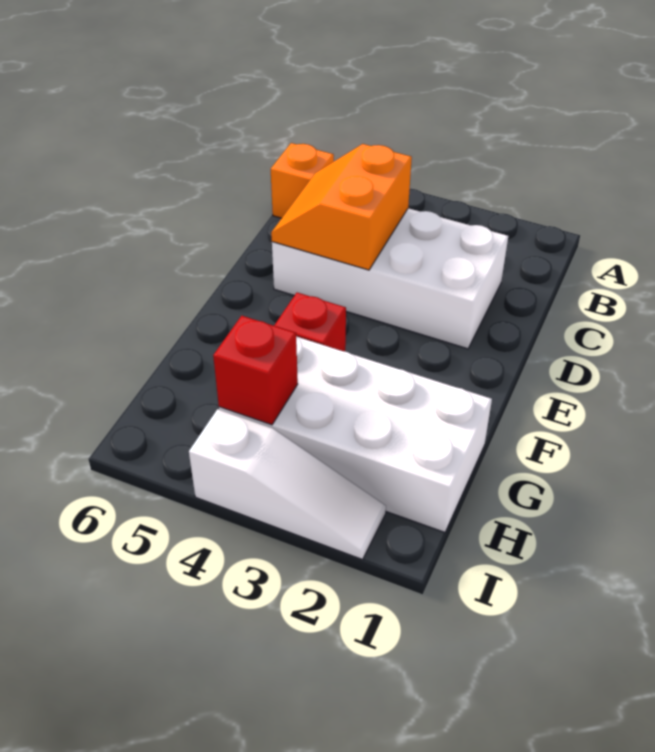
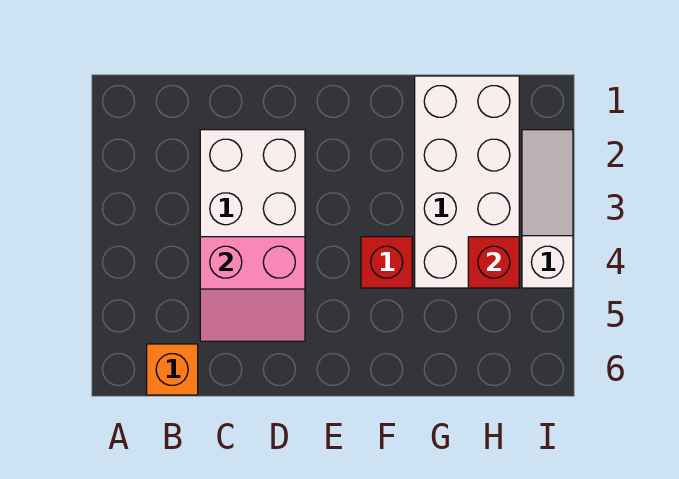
orange slope C4:D5 level 2 top 4 -> pink slope C4:D5 level 2 top 4

